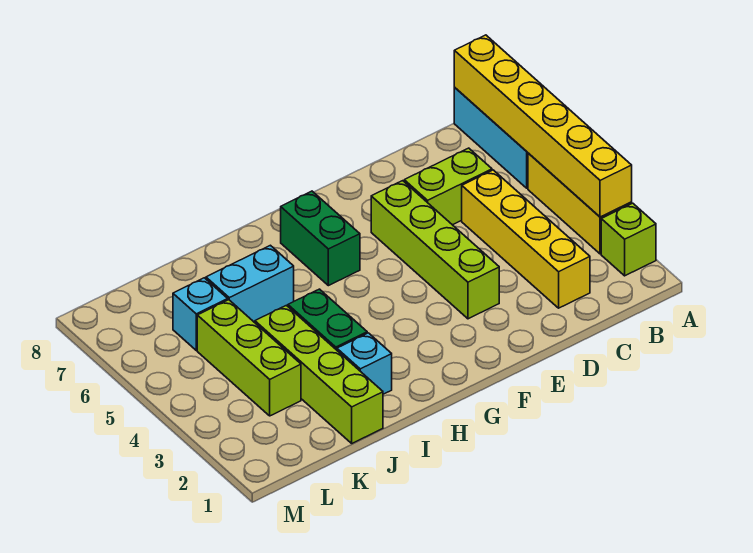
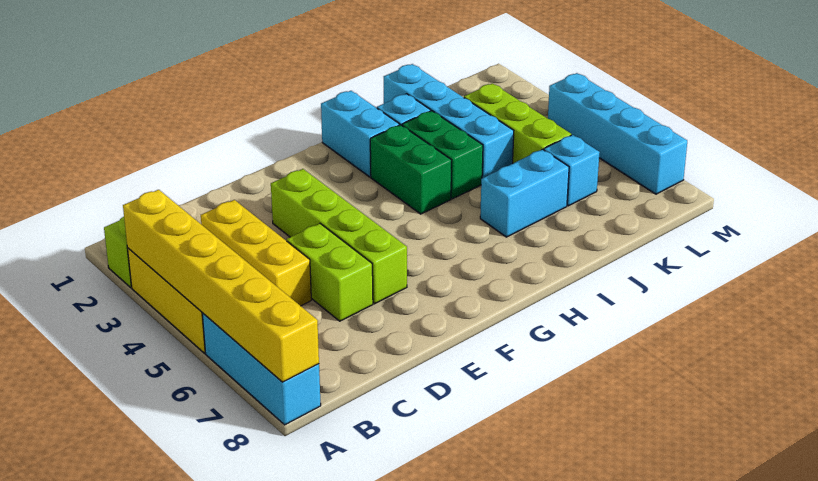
yellow brick C2:C5 level 1 -> yellow brick C3:C5 level 1
lime brick C6:D6 level 1 -> lime brick D5:D6 level 1
green brick G6:G7 level 1 -> green brick H3:H4 level 1
none -> cyan brick H1:H2 level 1
lime brick J1:J4 level 1 -> cyan brick J1:J4 level 1
none -> cyan brick M4:M7 level 1

